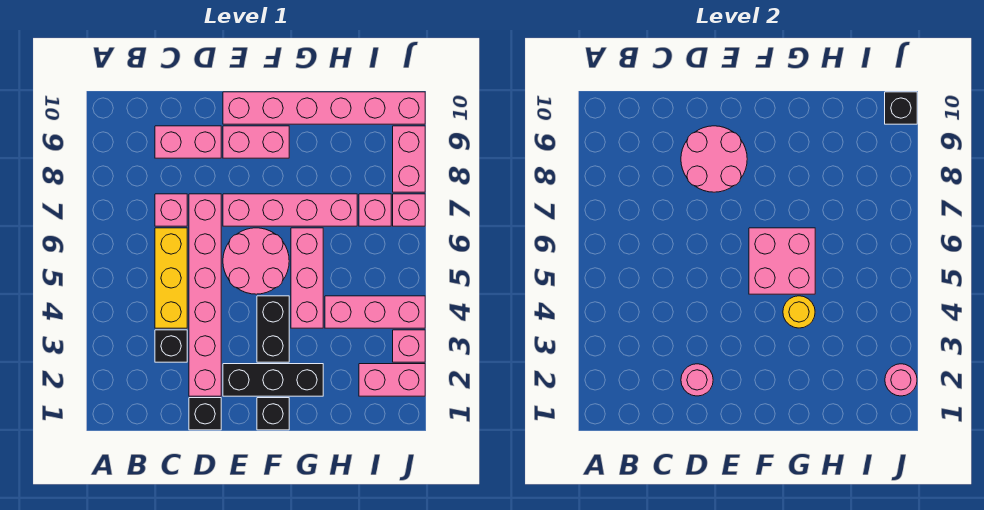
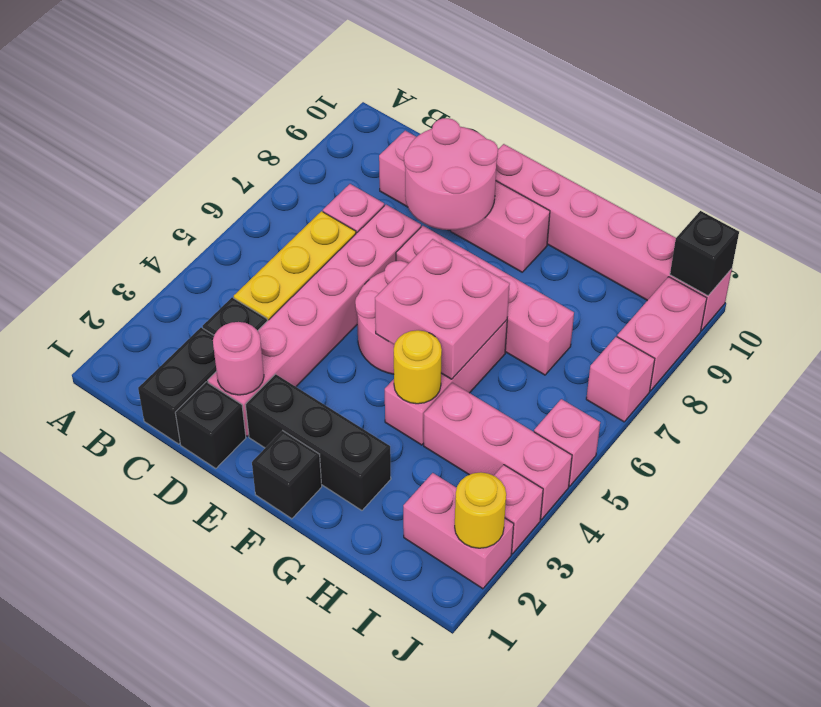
black brick F3:F4 level 1 -> black brick C1:C2 level 1
pink brick I7 level 1 -> pink brick J5 level 1
pink round brick J2 level 2 -> yellow round brick J2 level 2

